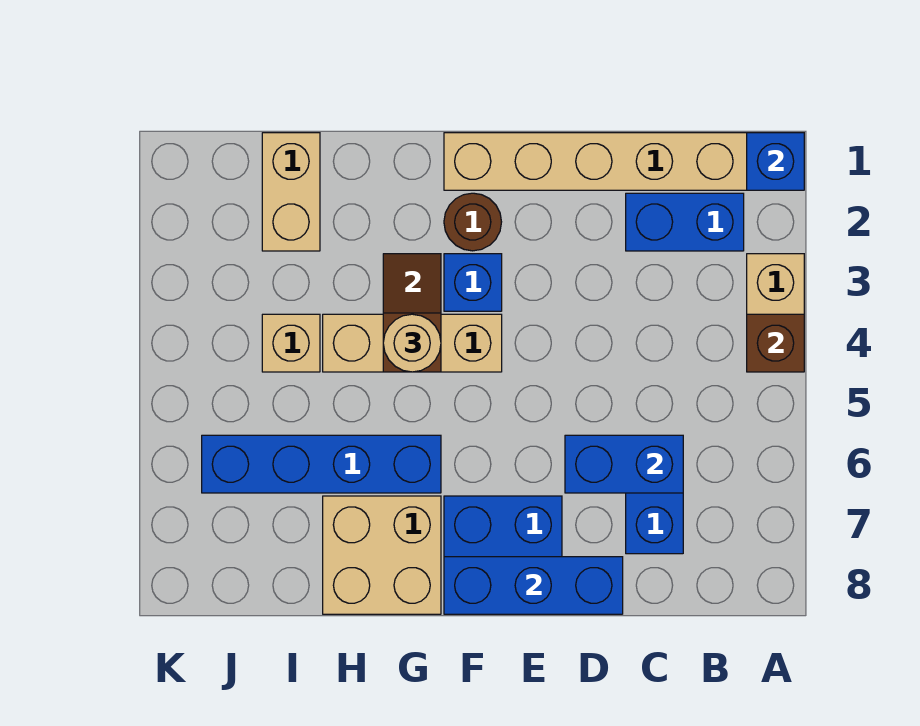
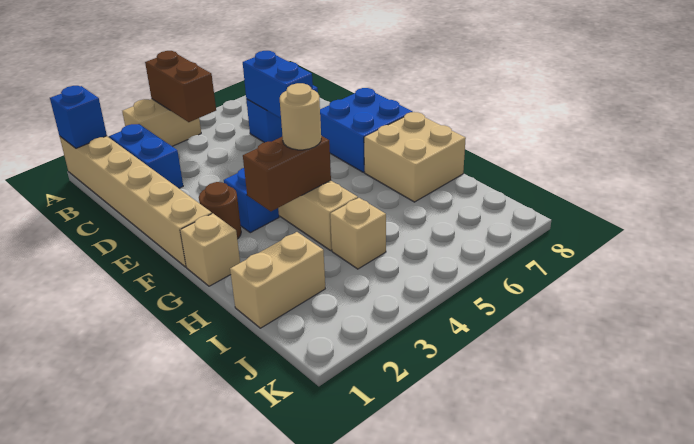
brown brick A4 level 2 -> brown brick A4:B4 level 2
blue brick D8:F8 level 2 -> none
none -> tan brick G1 level 1
brown slope G3:G4 level 2 top 4 -> brown brick G3:G4 level 2
blue brick G6:J6 level 1 -> none

